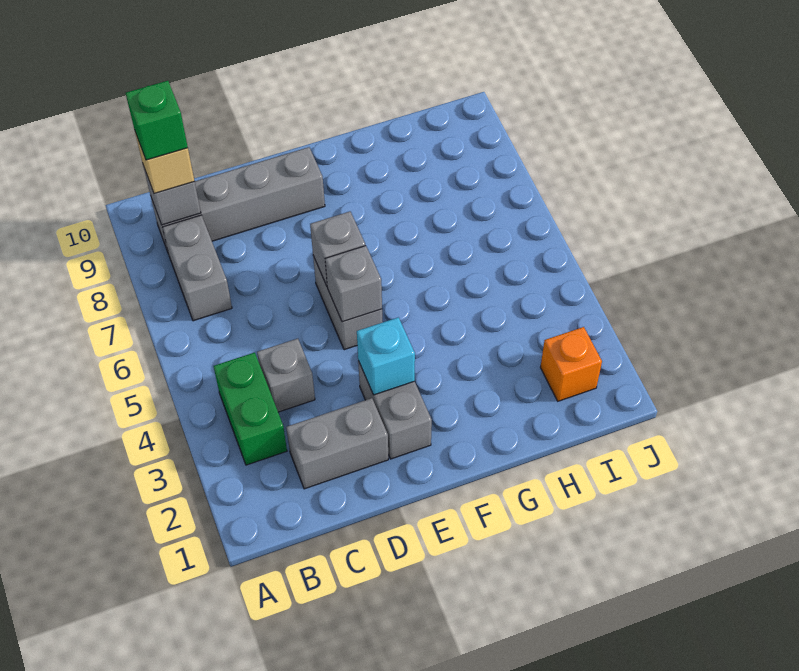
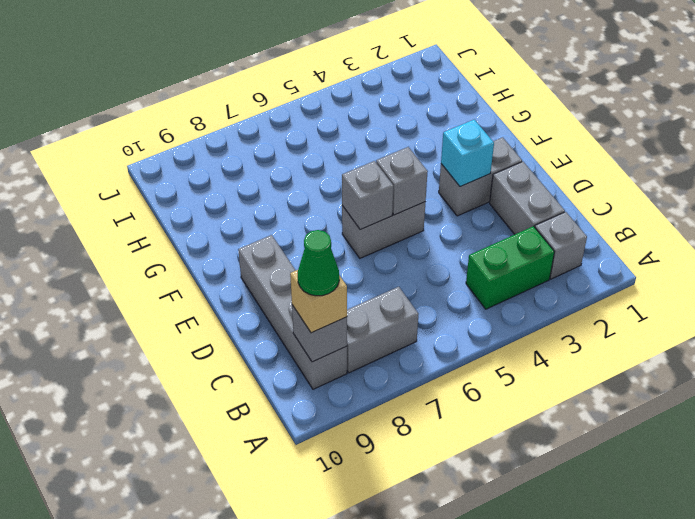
green brick B9 level 4 -> green cone B9 level 4
grey brick C4 level 1 -> grey brick B2 level 1
orange brick I2 level 1 -> none

